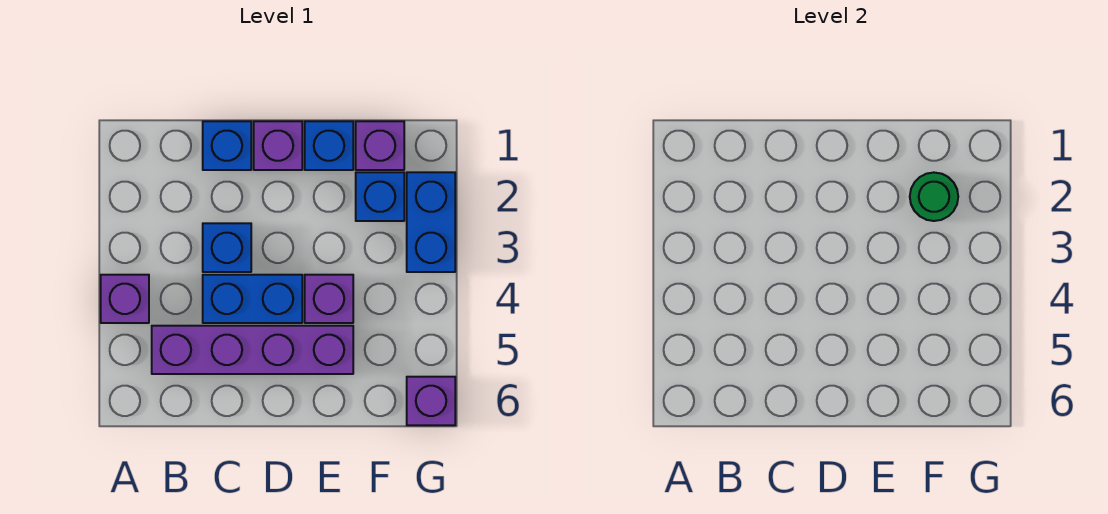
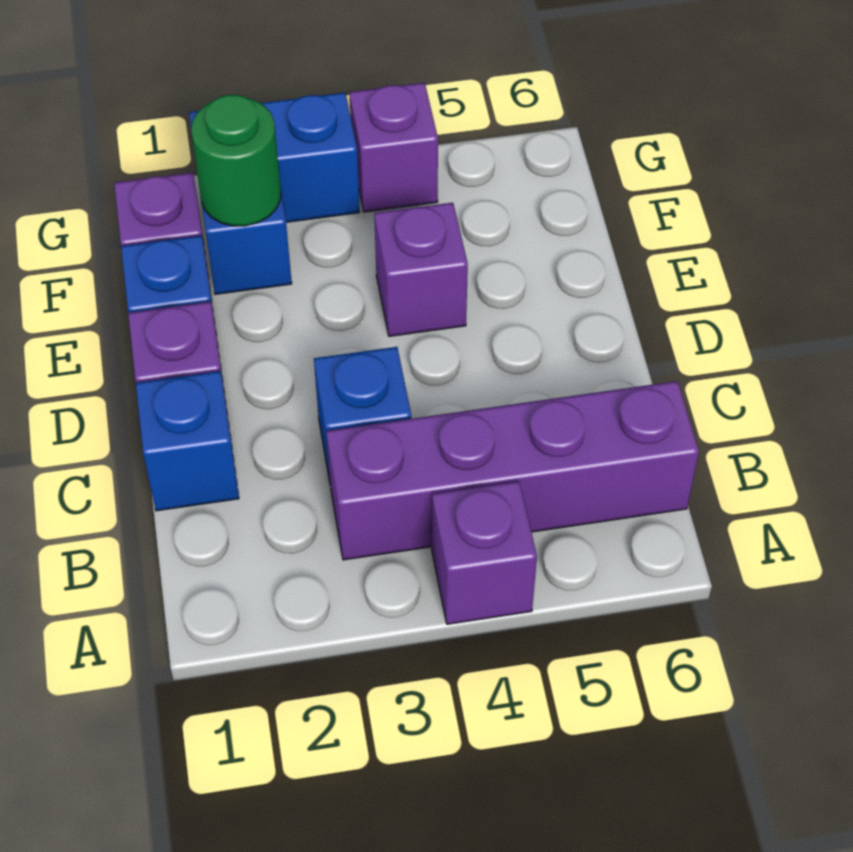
purple brick B5:E5 level 1 -> purple brick B3:B6 level 1
blue brick C4:D4 level 1 -> none
purple brick G6 level 1 -> purple brick G4 level 1

